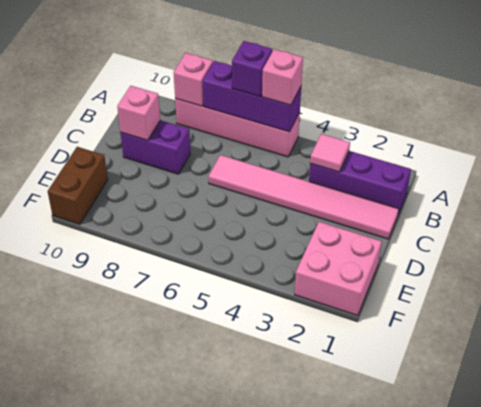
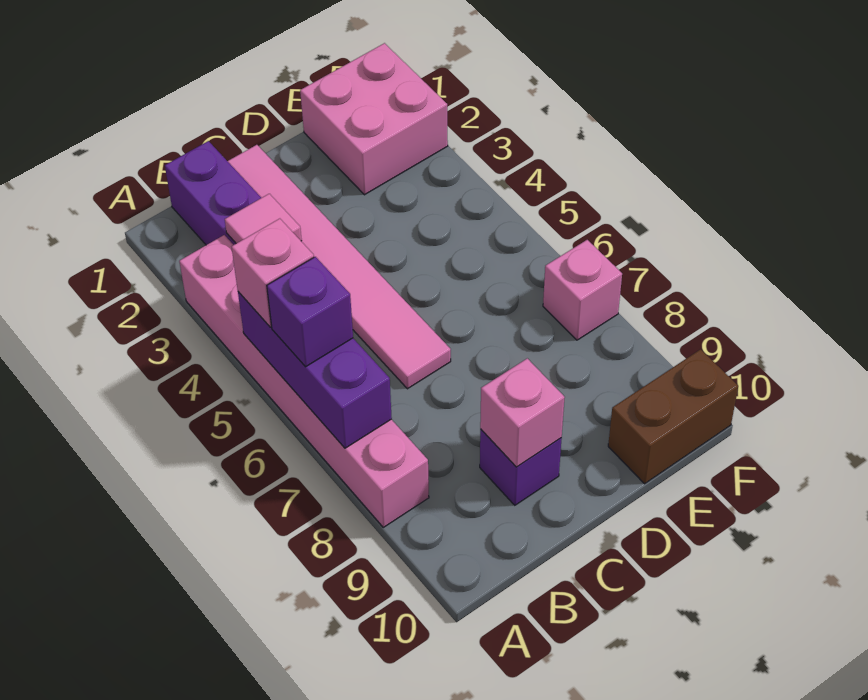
pink brick A5:A8 level 1 -> pink brick A3:A8 level 1
pink brick A8 level 2 -> pink brick F7 level 1
purple brick C8:C9 level 1 -> purple brick C9 level 1

